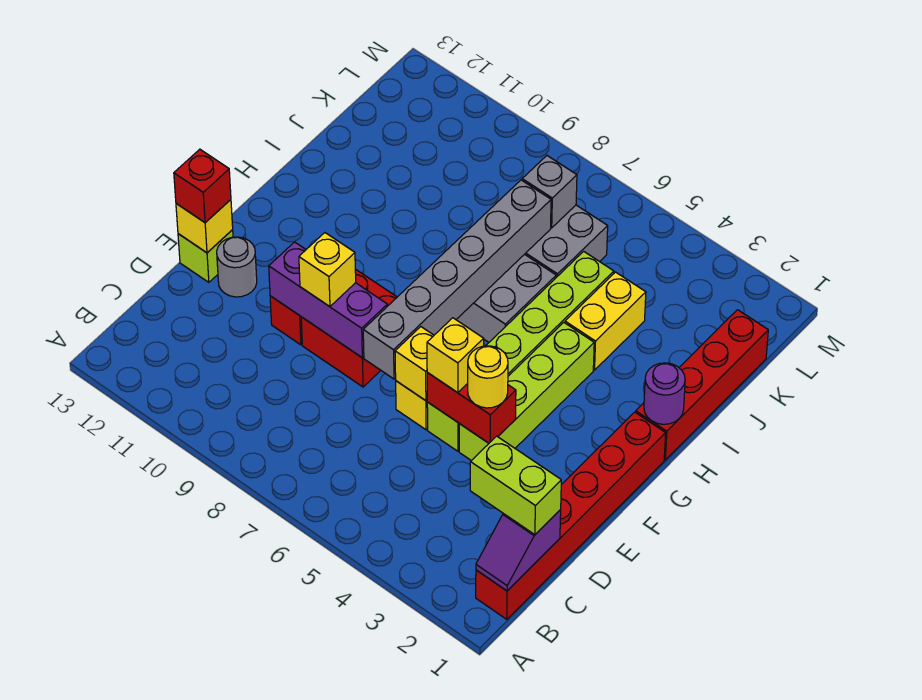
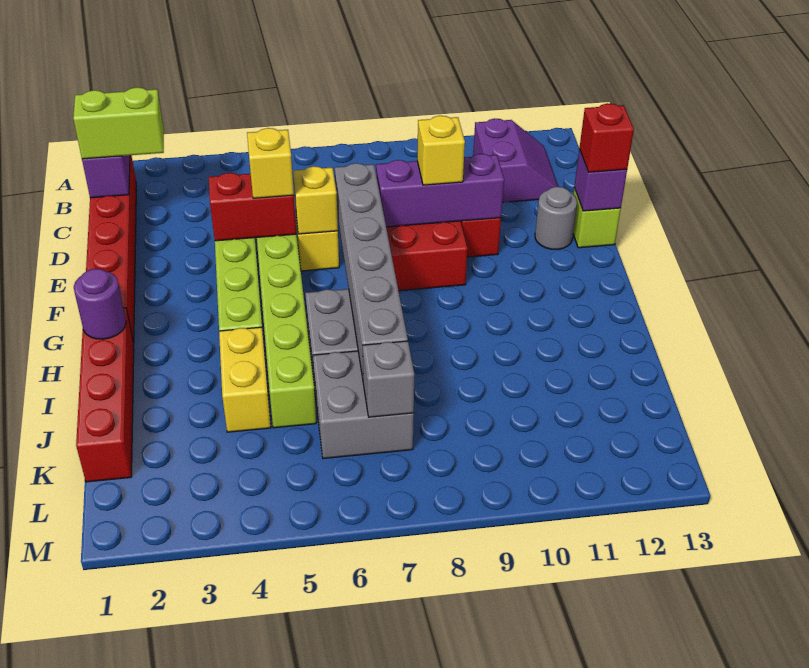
none -> purple slope B11:C12 level 1 top 11
yellow round brick E4 level 3 -> none
yellow brick E13 level 2 -> purple brick E13 level 2

